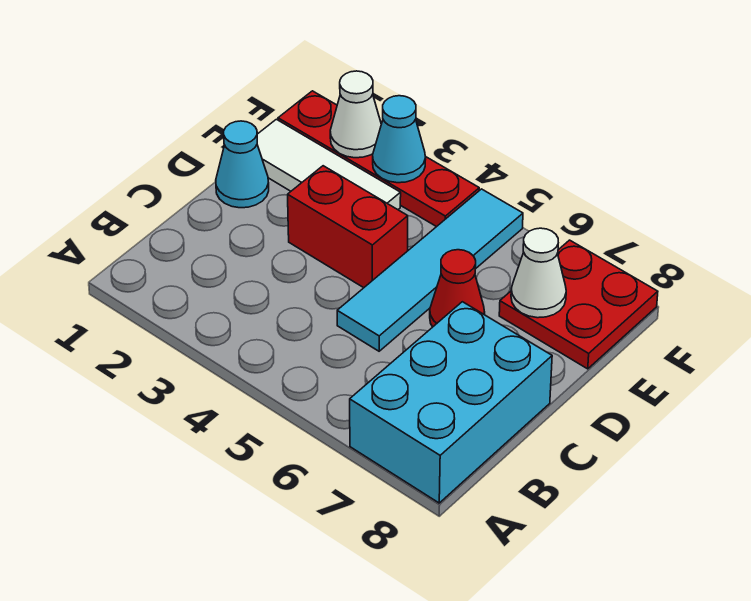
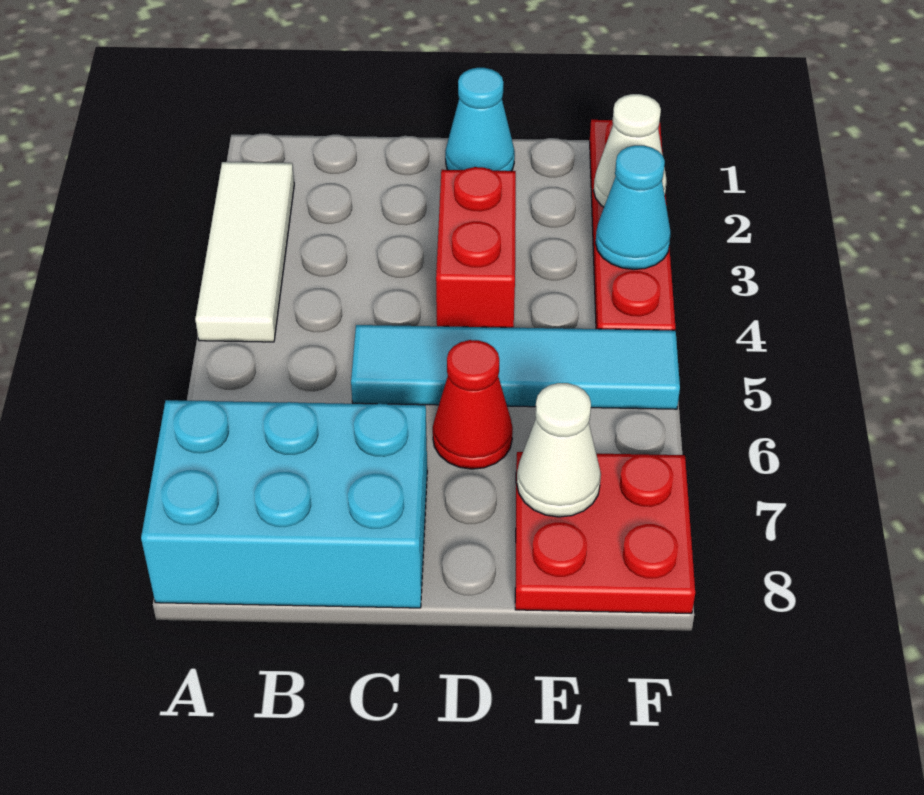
white tile E1:E3 level 1 -> white tile A2:A4 level 1

